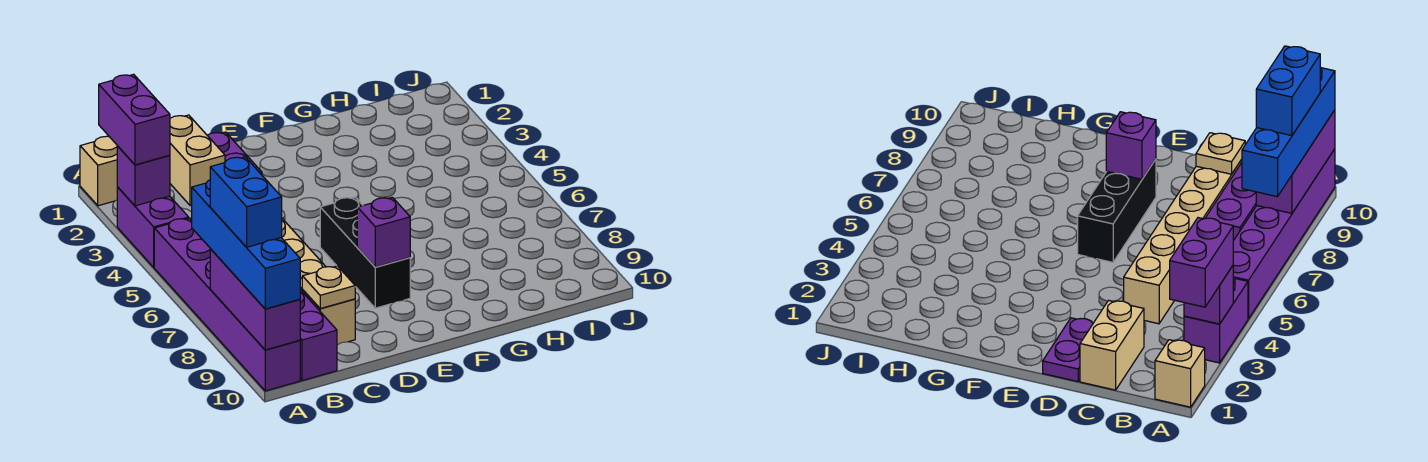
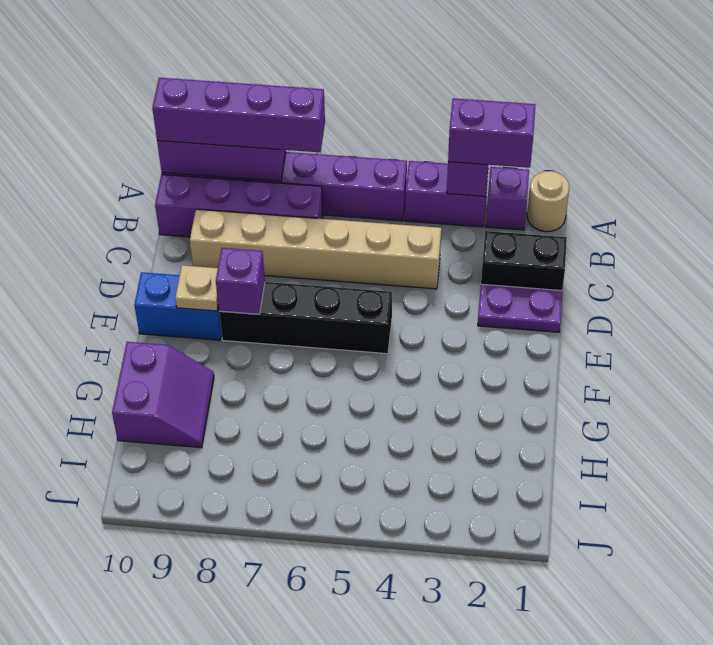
tan brick A1 level 1 -> tan round brick A1 level 1
none -> purple brick A2 level 1
blue brick A7:A10 level 3 -> purple brick A7:A10 level 3
blue brick A8:A9 level 4 -> blue brick E9:E10 level 1
tan brick C1:C2 level 1 -> black brick C1:C2 level 1
tan plate C9 level 2 -> tan plate E9 level 2
black brick E6:E8 level 1 -> black brick E5:E8 level 1
none -> purple slope G9:H10 level 1 top 10

